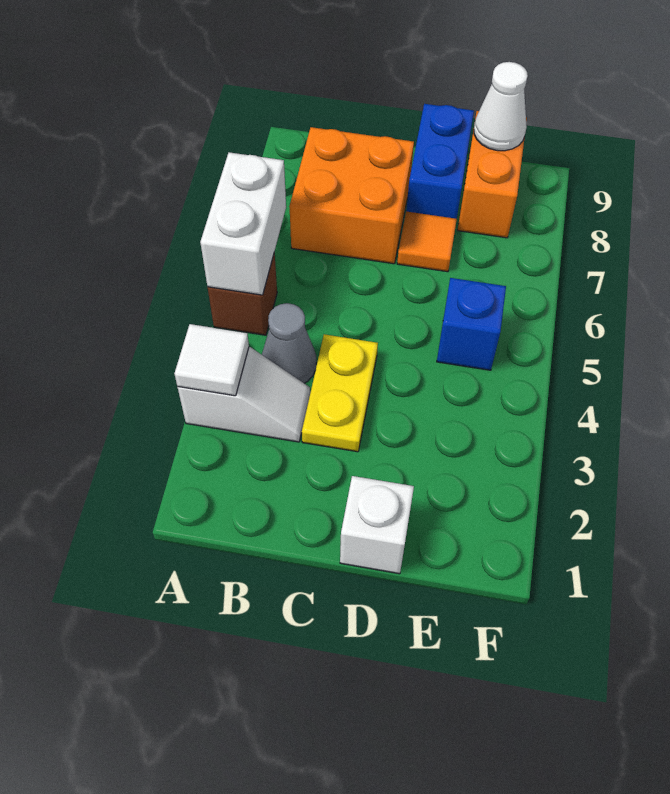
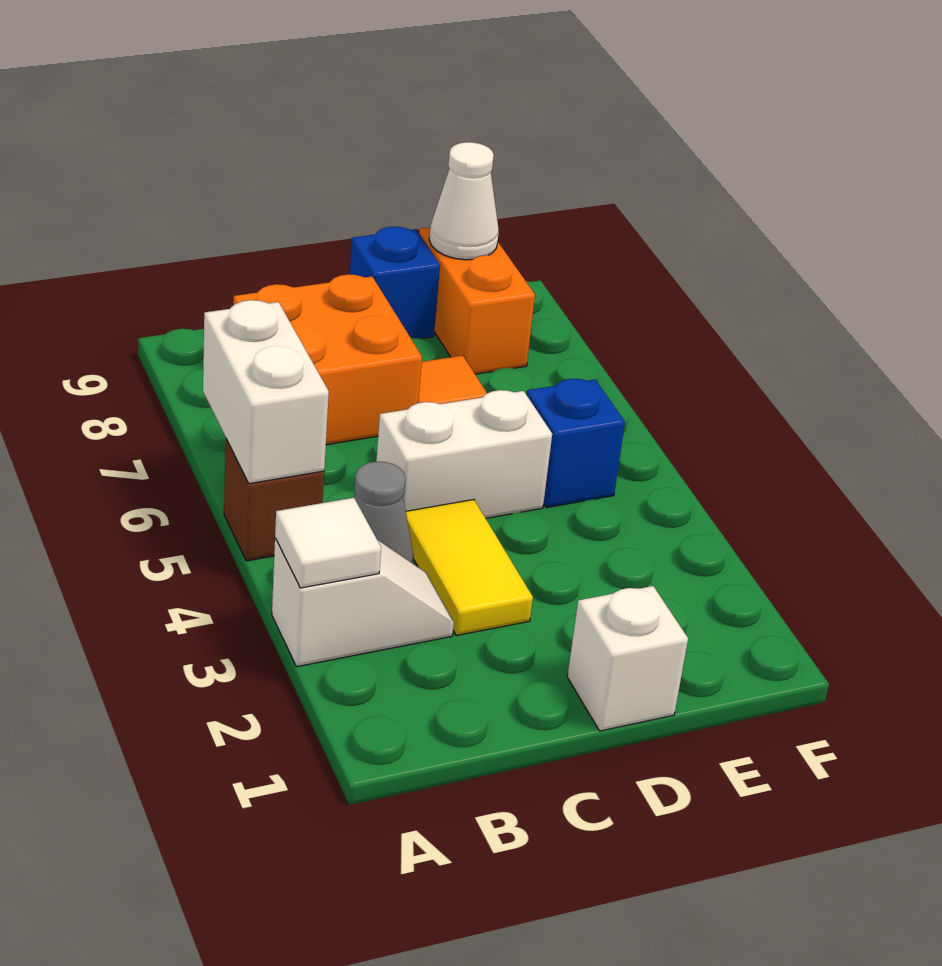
yellow plate C3:C4 level 1 -> yellow tile C3:C4 level 1
none -> white brick C5:D5 level 1
blue brick D8:D9 level 1 -> blue brick D9 level 1

